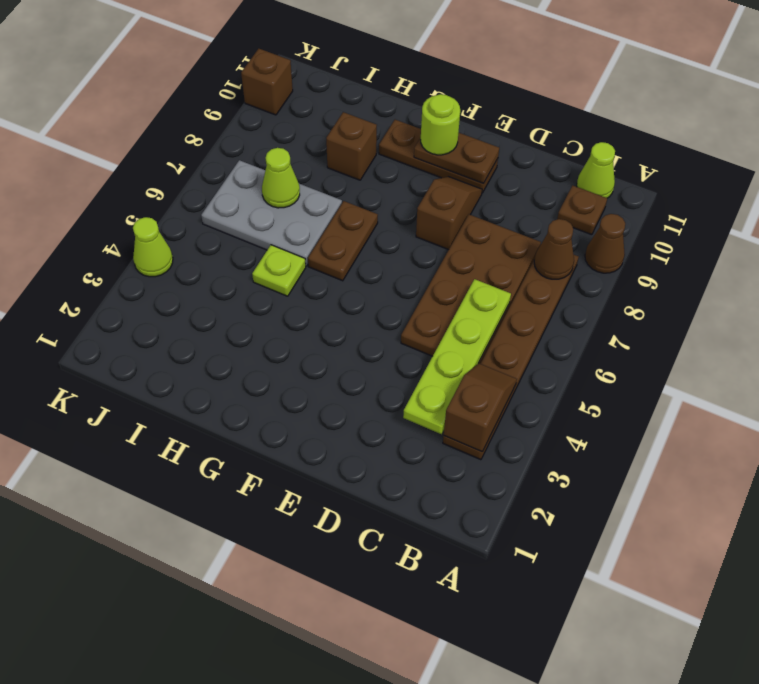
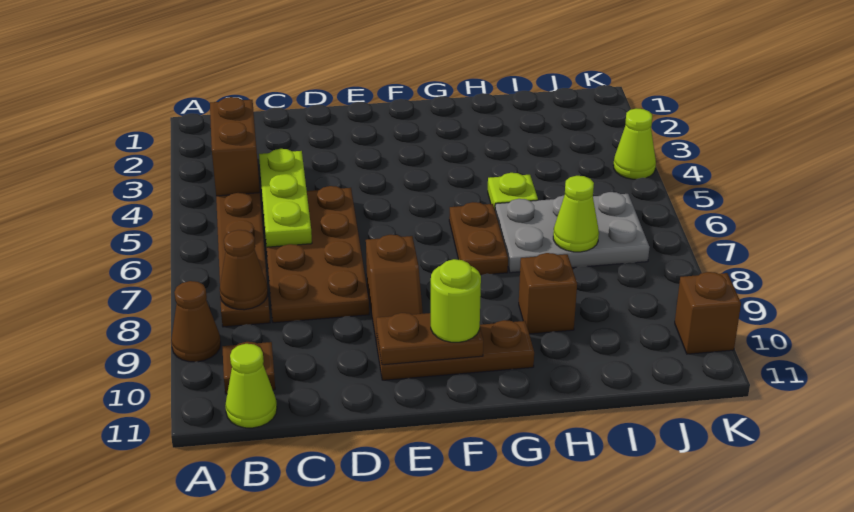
brown slope B3:B4 level 2 top 3 -> brown brick B3:B4 level 2
lime plate C3:C6 level 2 -> lime plate C4:C6 level 2

